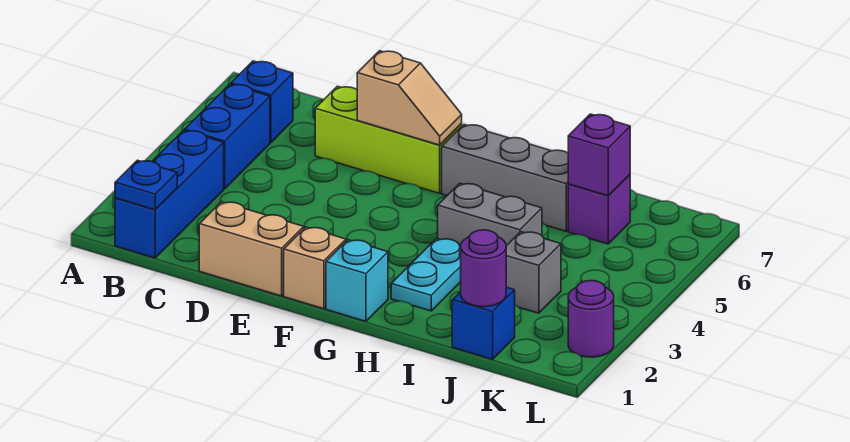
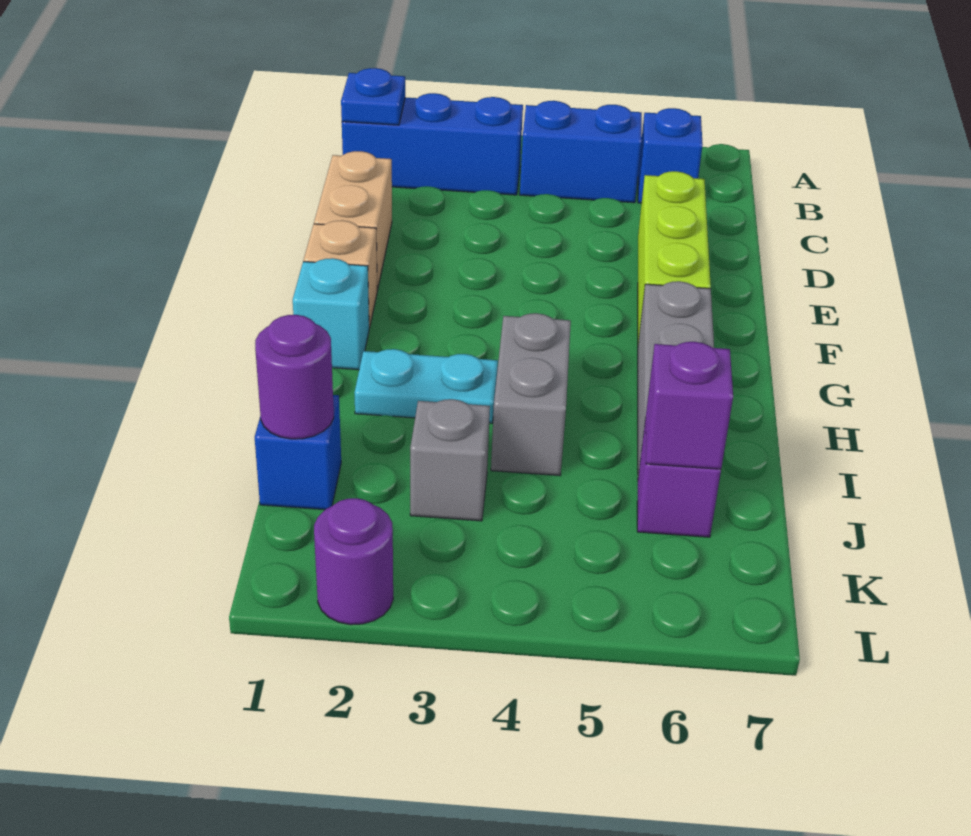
tan slope E6:F6 level 2 top E -> none

